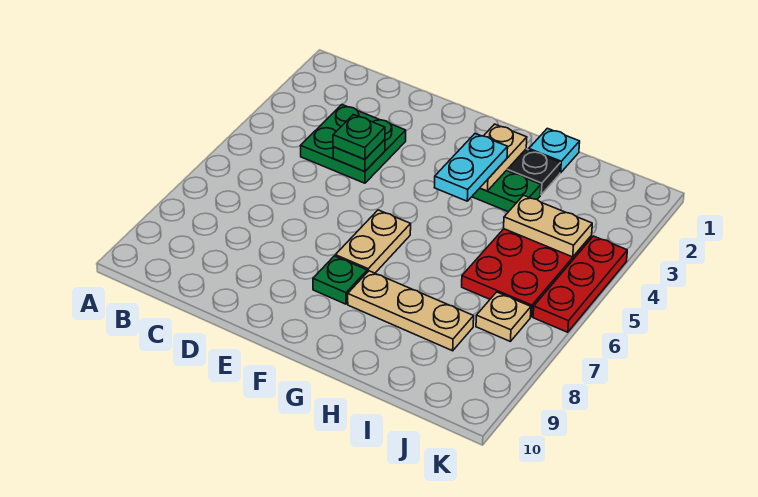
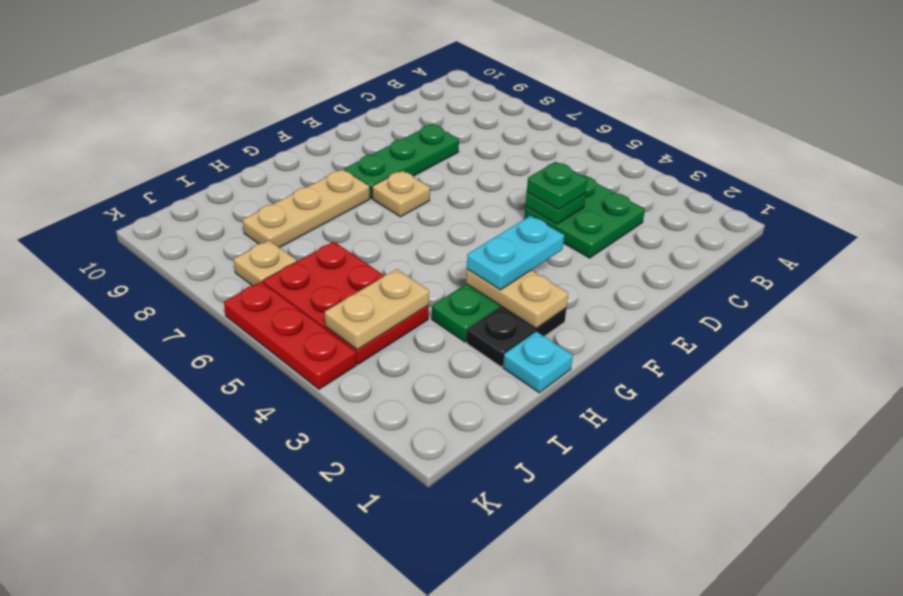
tan plate F6:F7 level 1 -> tan plate F7 level 1
green plate F8 level 1 -> green plate D8:F8 level 1
cyan plate G3:G4 level 3 -> cyan plate F3:G3 level 3

